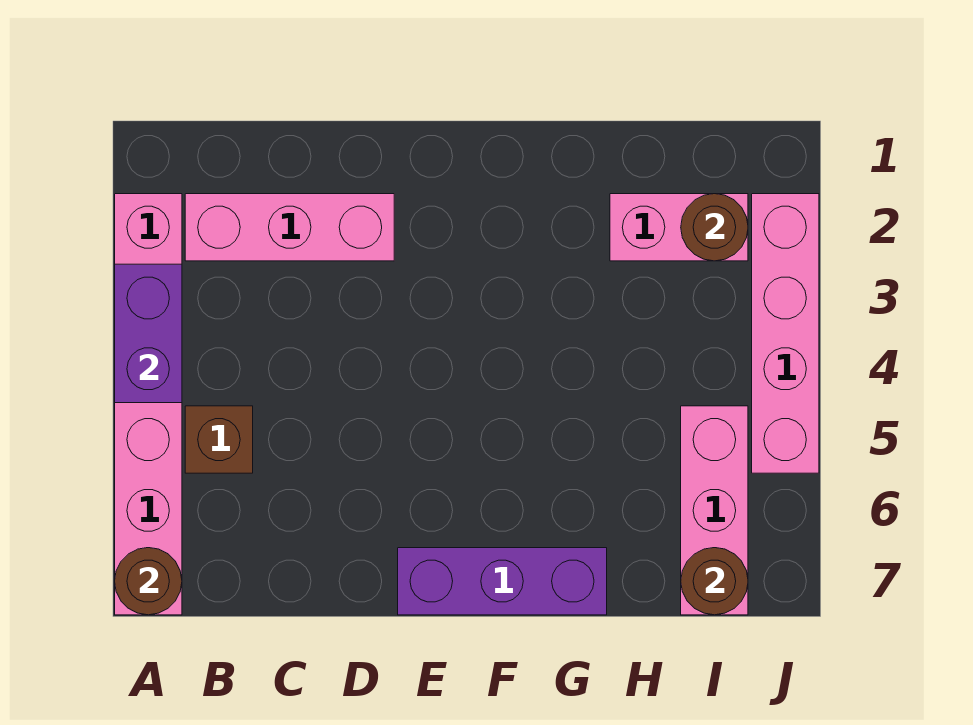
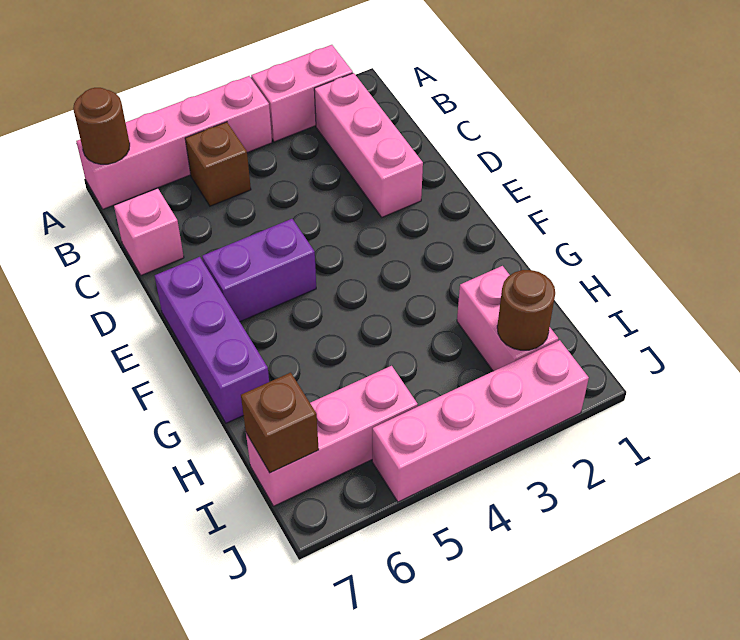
purple brick A3:A4 level 2 -> purple brick E5:E6 level 1
none -> pink brick C7 level 1
brown round brick I7 level 2 -> brown brick I7 level 2

